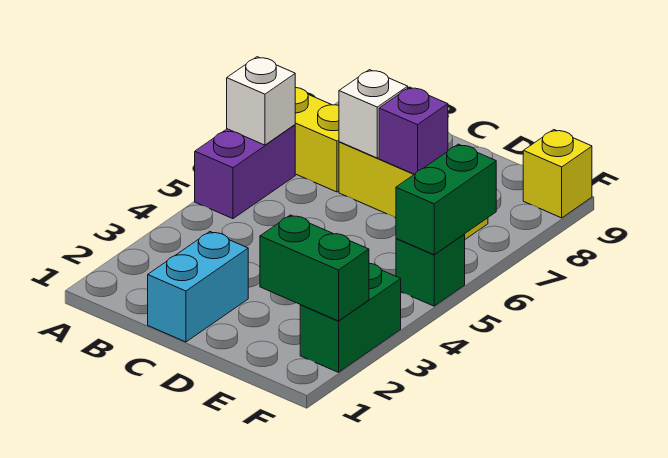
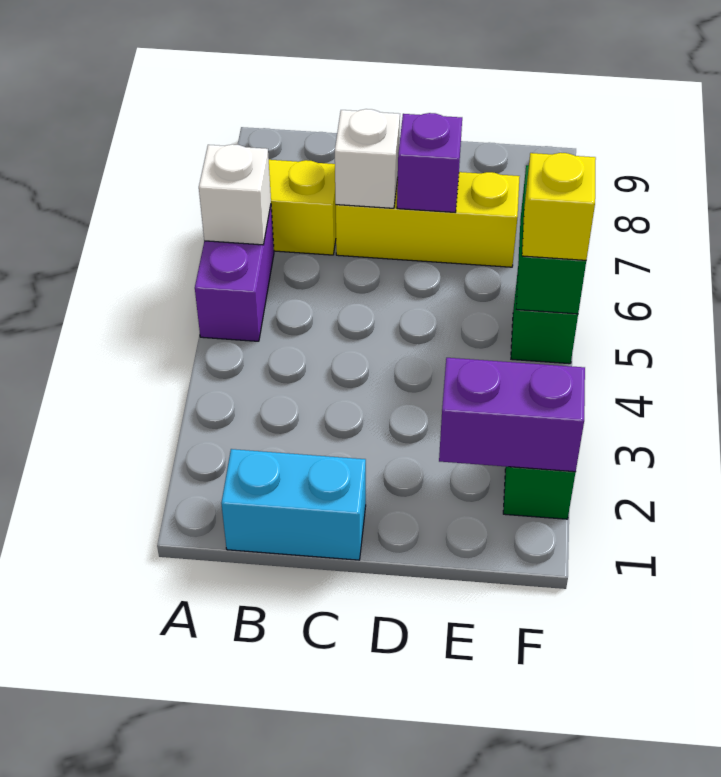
cyan brick C1:C2 level 1 -> cyan brick B1:C1 level 1
green brick E2:F2 level 2 -> purple brick E2:F2 level 2
yellow brick F9 level 1 -> yellow brick F5 level 3

